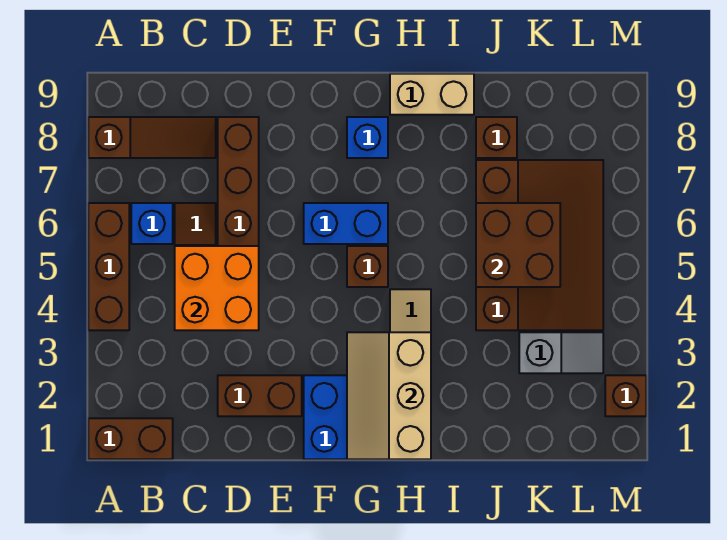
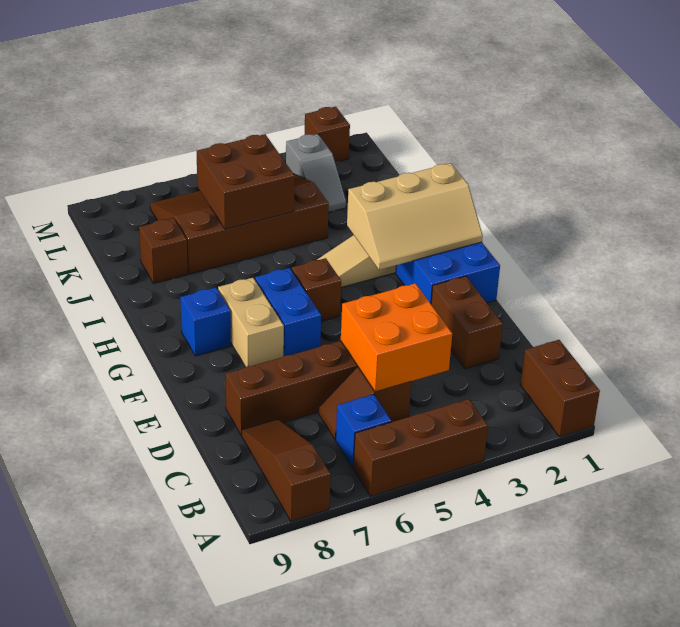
tan brick H9:I9 level 1 -> tan brick F7:G7 level 1
grey slope K3:L3 level 1 top K -> grey slope K3:L3 level 1 top L

